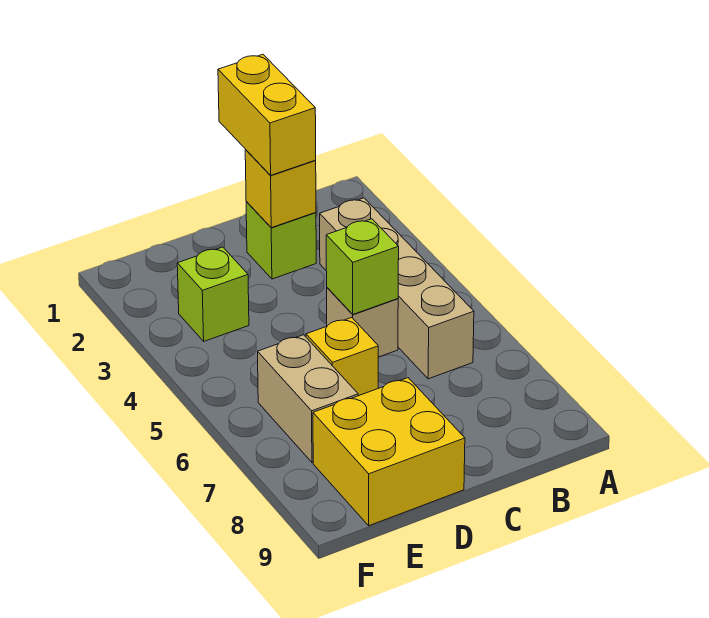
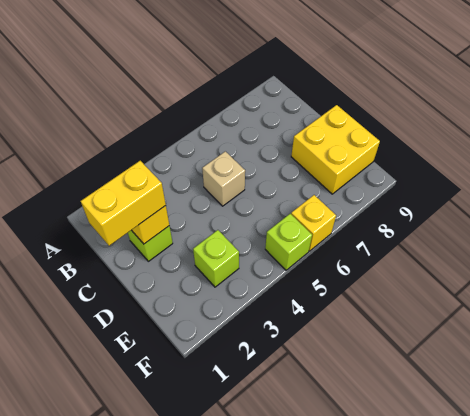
tan brick B3:B6 level 1 -> none
lime brick C5 level 2 -> lime brick F5 level 1
yellow brick D6 level 1 -> yellow brick F6 level 1
tan brick E6:E7 level 1 -> none

